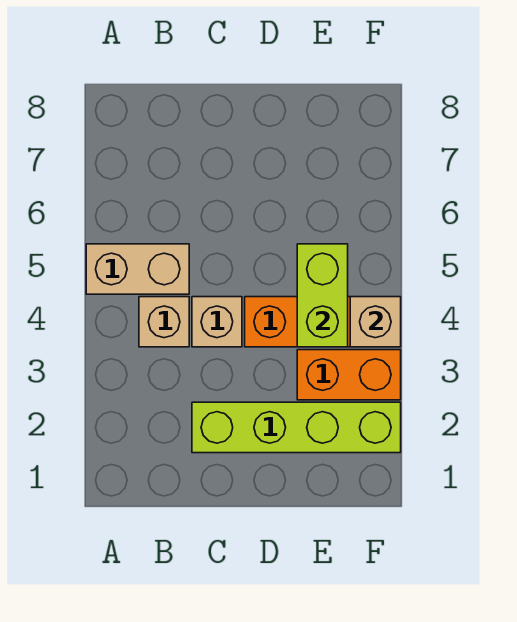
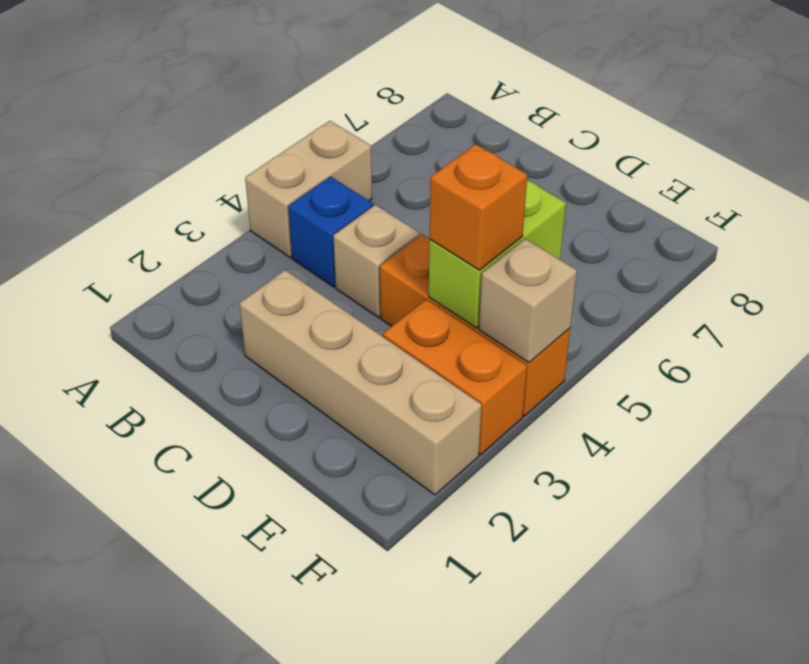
tan brick A5:B5 level 1 -> tan brick A4:A5 level 1
tan brick B4 level 1 -> blue brick B4 level 1
lime brick C2:F2 level 1 -> tan brick C2:F2 level 1
none -> orange brick E4 level 3

